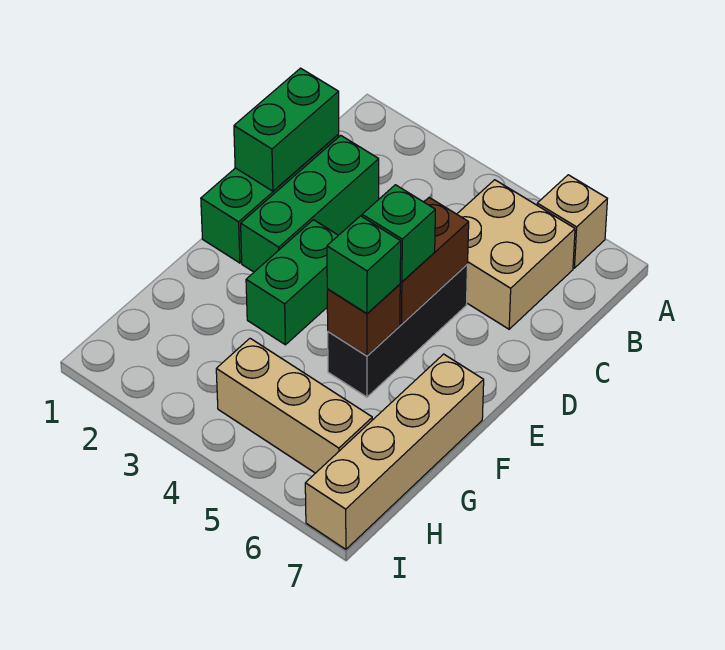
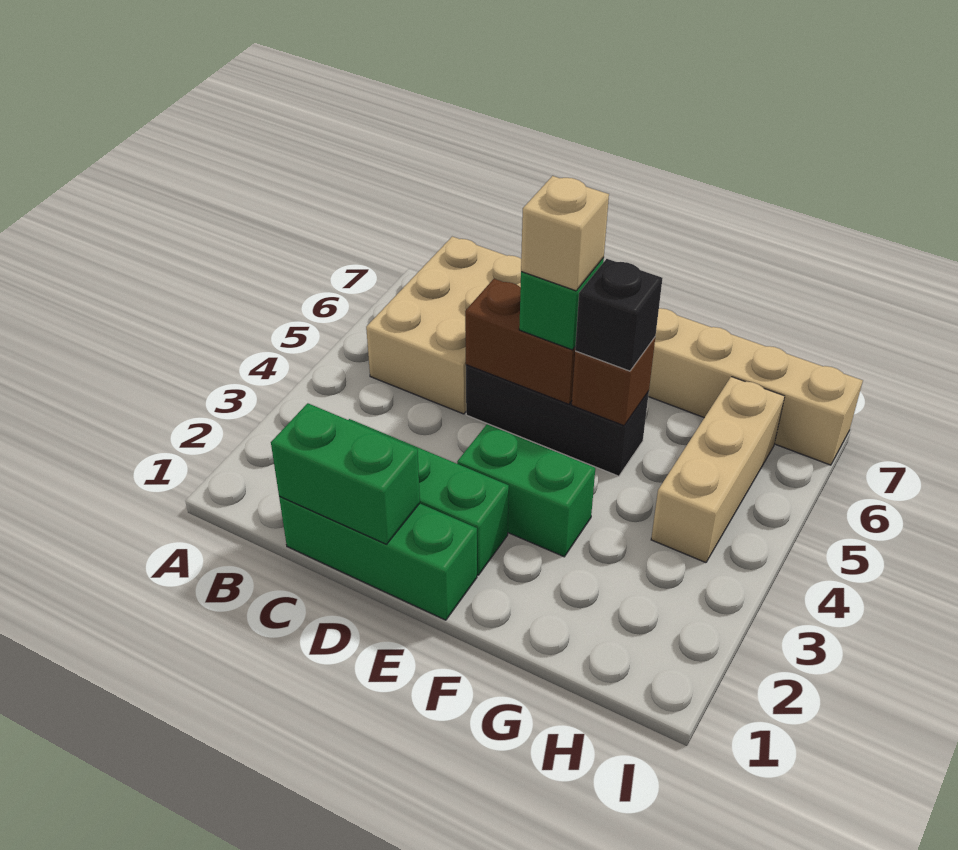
tan brick A6 level 1 -> tan brick E5 level 4
tan brick B5:C6 level 1 -> tan brick B5:C7 level 1
green brick F5 level 3 -> black brick F5 level 3

